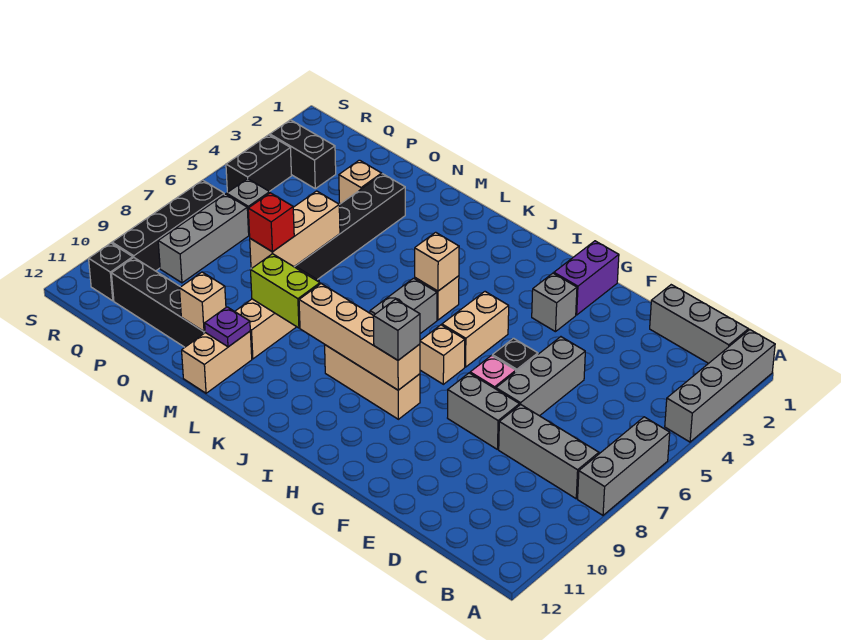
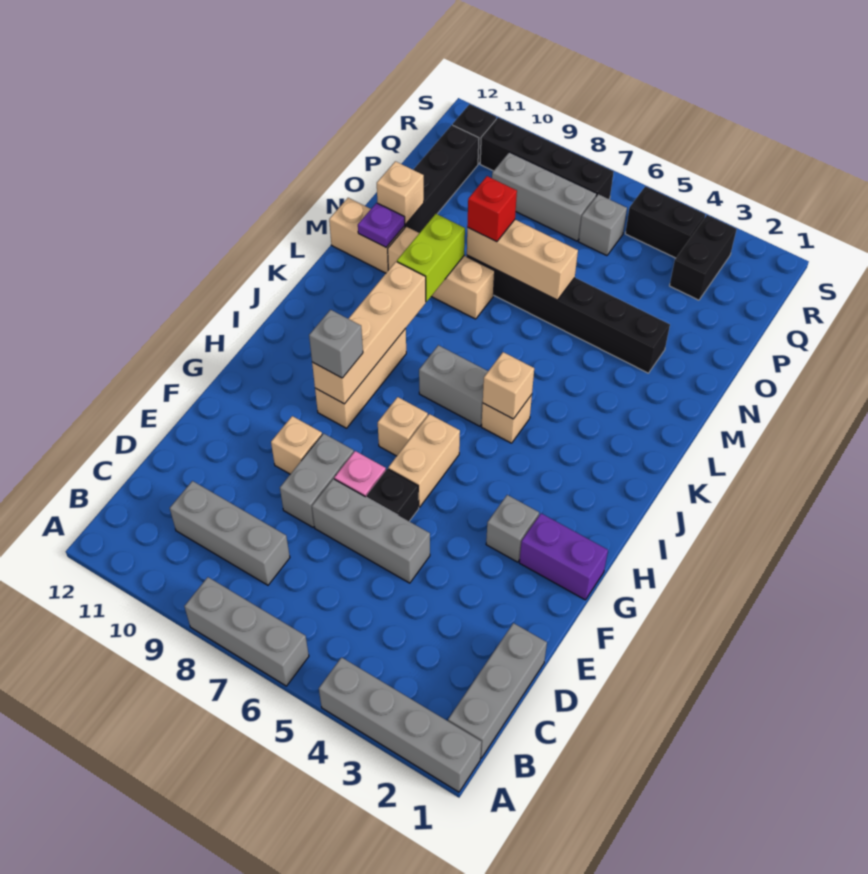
grey brick B8:D8 level 1 -> grey brick C8:C10 level 1
tan brick H5:H6 level 1 -> tan brick G6:H6 level 1
tan brick O3 level 1 -> tan brick F9 level 1

